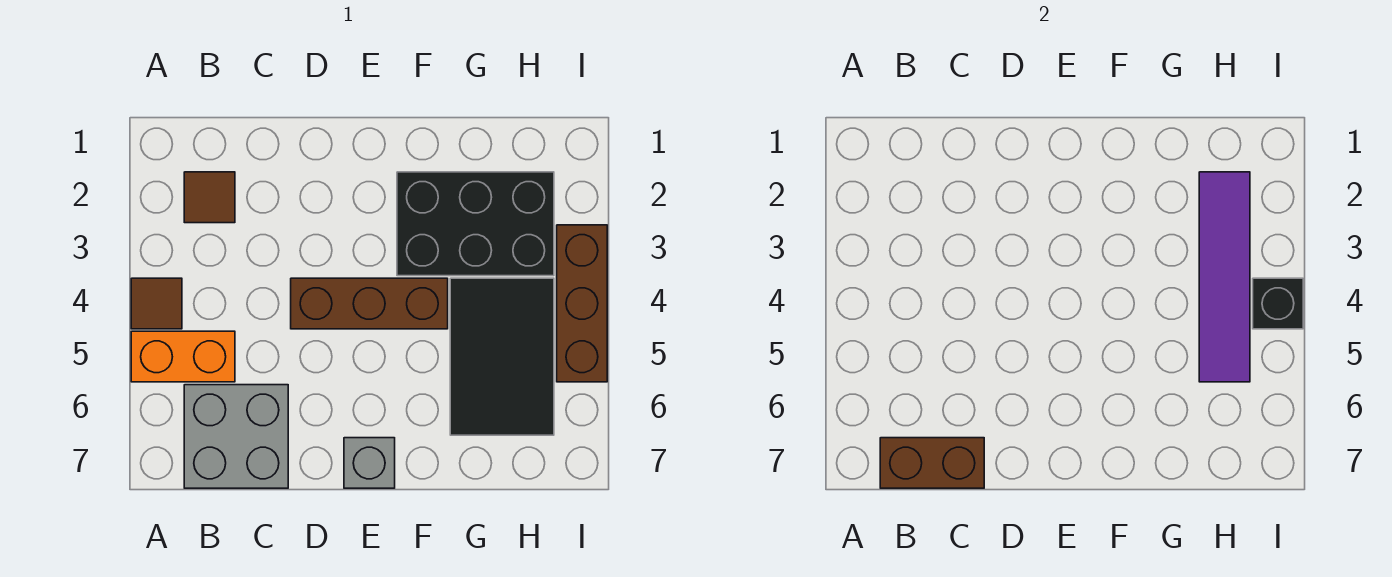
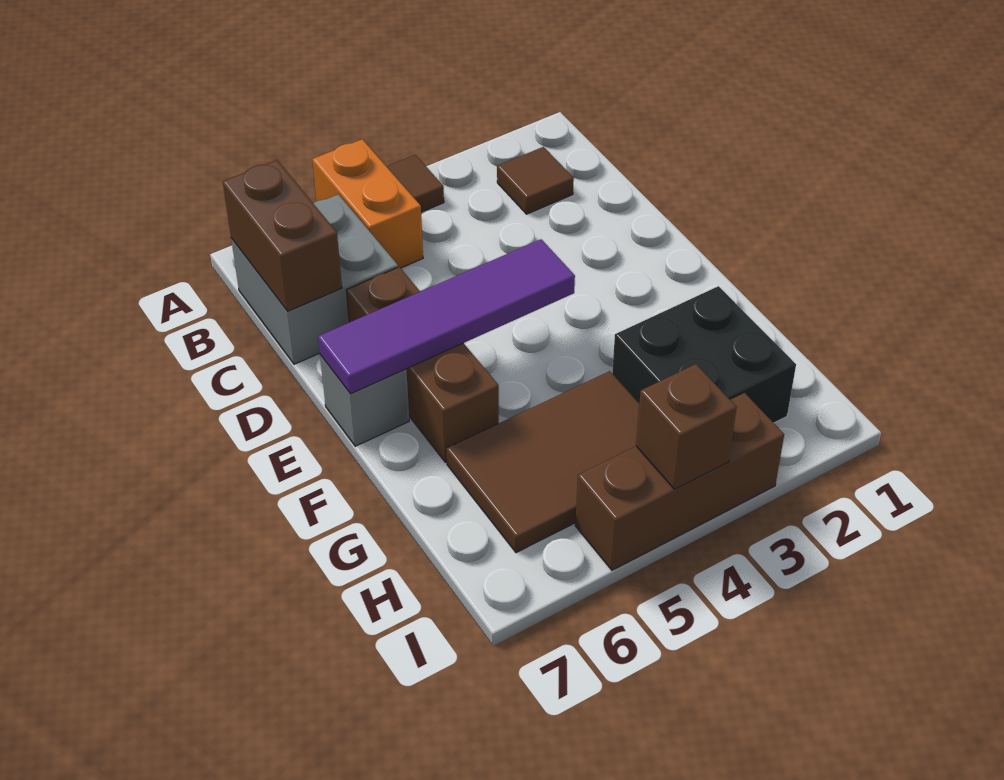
brown brick D4:F4 level 1 -> brown brick D6:F6 level 1
black brick F2:H3 level 1 -> black brick G2:H3 level 1
black tile G4:H6 level 1 -> brown tile G4:H6 level 1
purple tile H2:H5 level 2 -> purple tile E4:E7 level 2
black brick I4 level 2 -> brown brick I4 level 2

